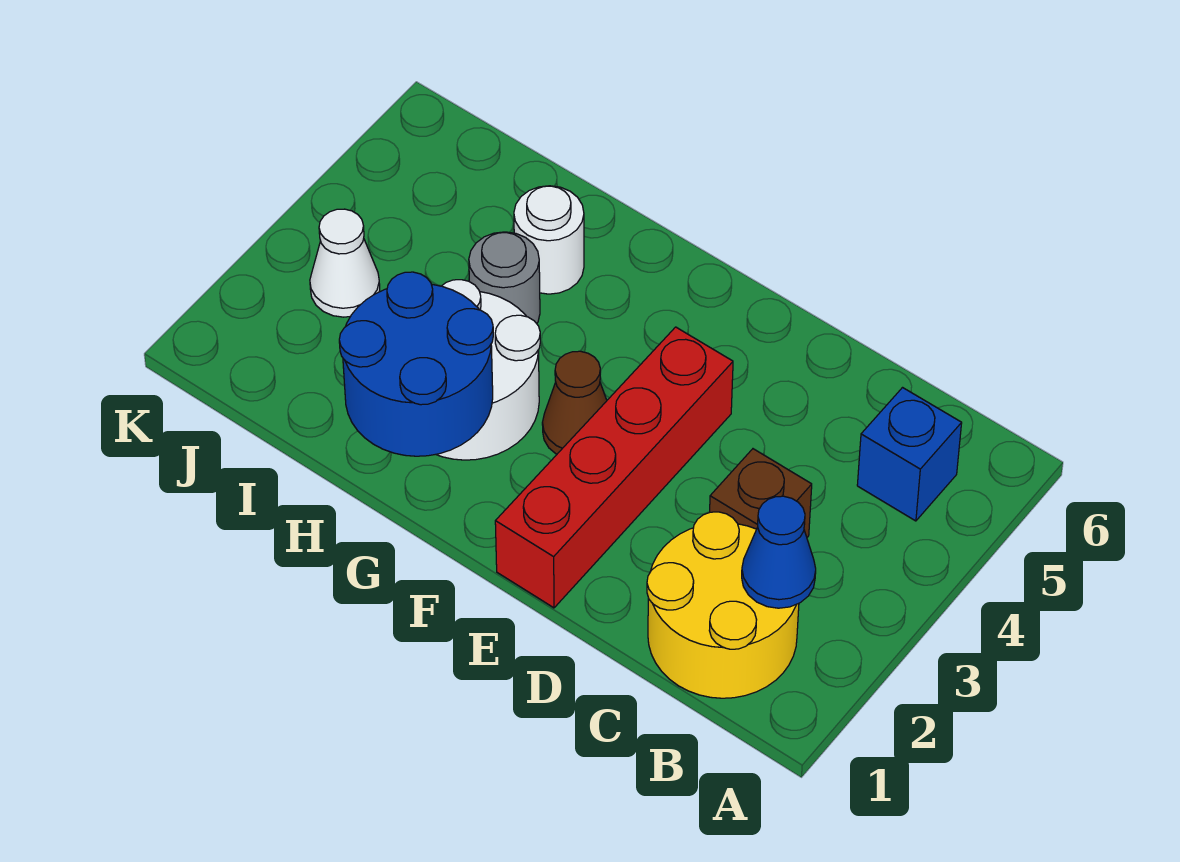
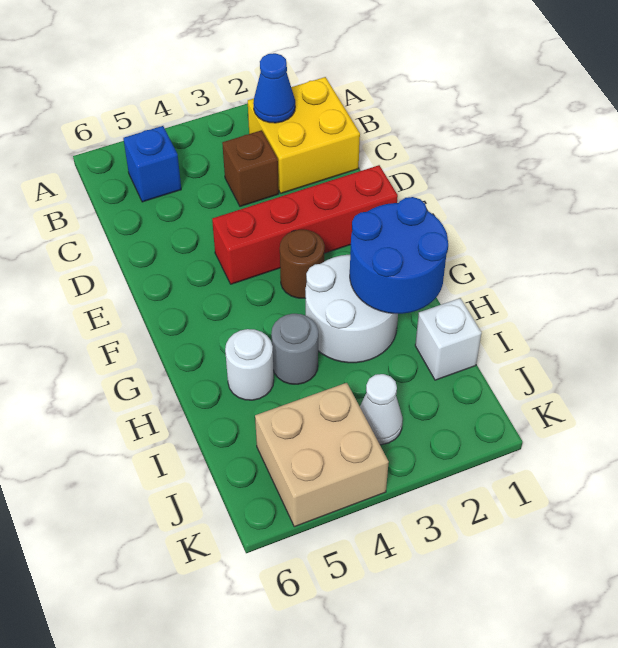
yellow round brick B1:C2 level 1 -> yellow brick B1:C2 level 1
brown cone F3 level 1 -> brown round brick F3 level 1
none -> white brick I1 level 1
none -> tan brick J4:K5 level 1

